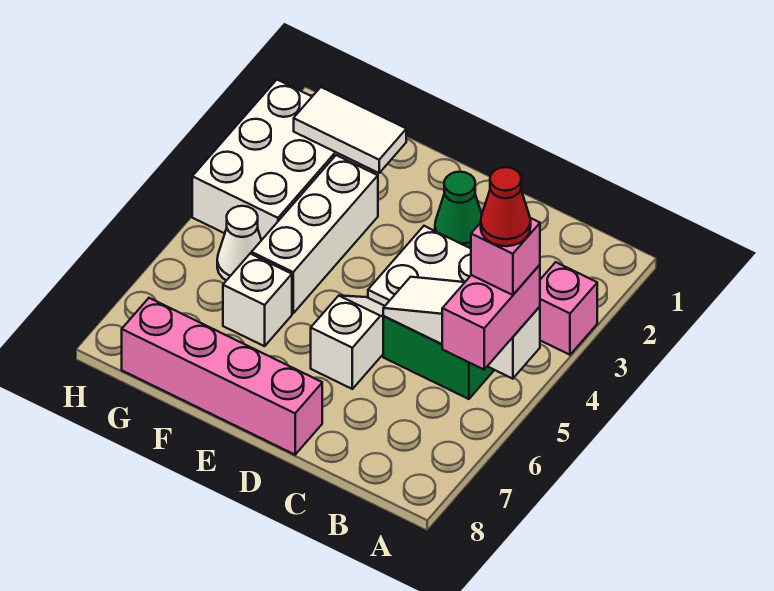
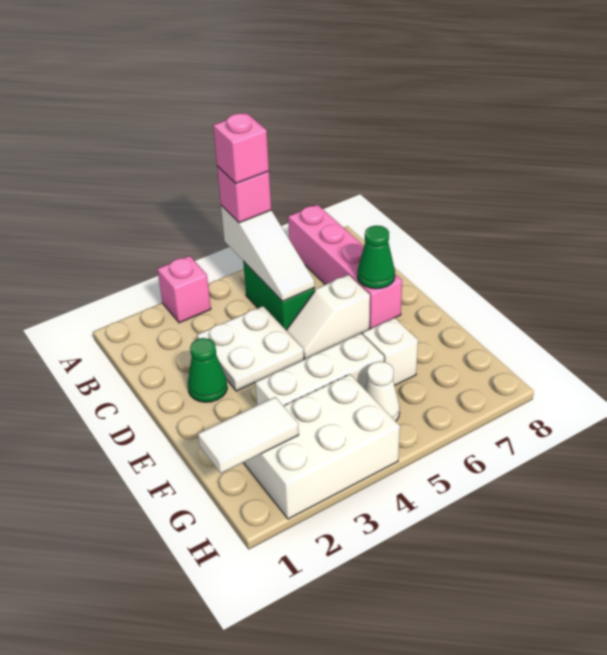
pink brick A5:A6 level 3 -> pink brick A5 level 3
red cone A5 level 5 -> none
none -> green cone D7 level 2
pink brick D8:G8 level 1 -> pink brick A7:D7 level 1
white tile F2:G2 level 2 -> white tile G1:G2 level 2

